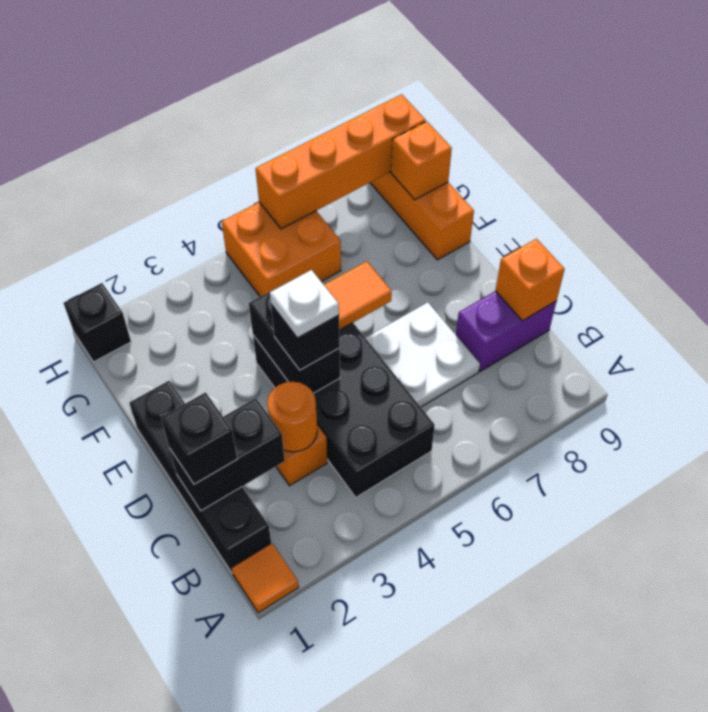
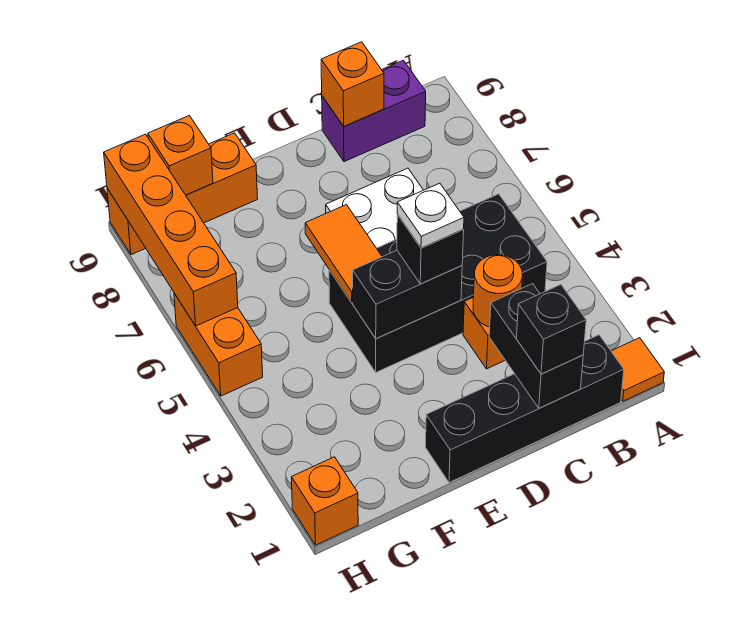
purple brick C8:C9 level 1 -> purple brick B9:C9 level 1
orange brick G5:H6 level 1 -> orange brick H5:H6 level 1
black brick H1 level 1 -> orange brick H1 level 1

